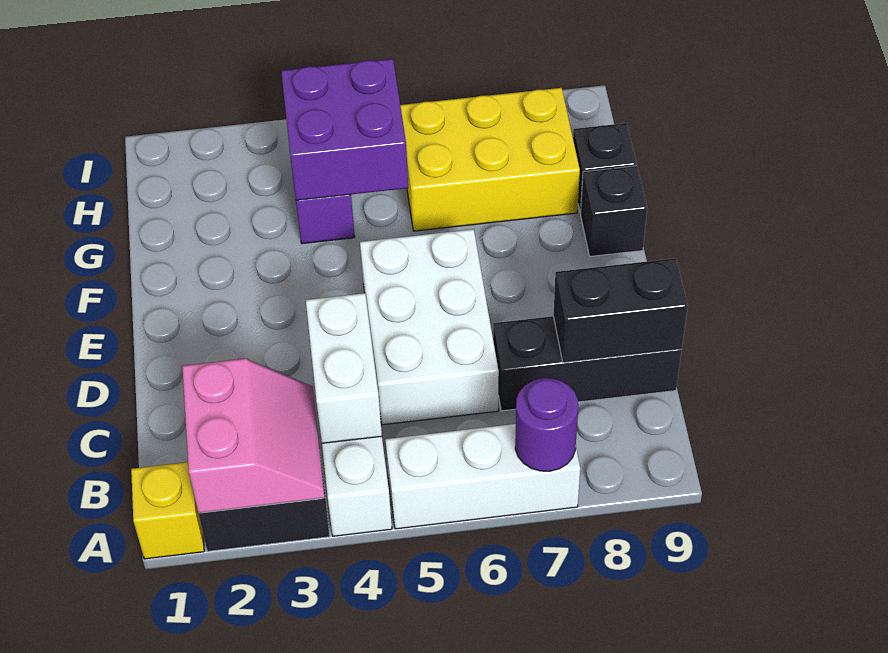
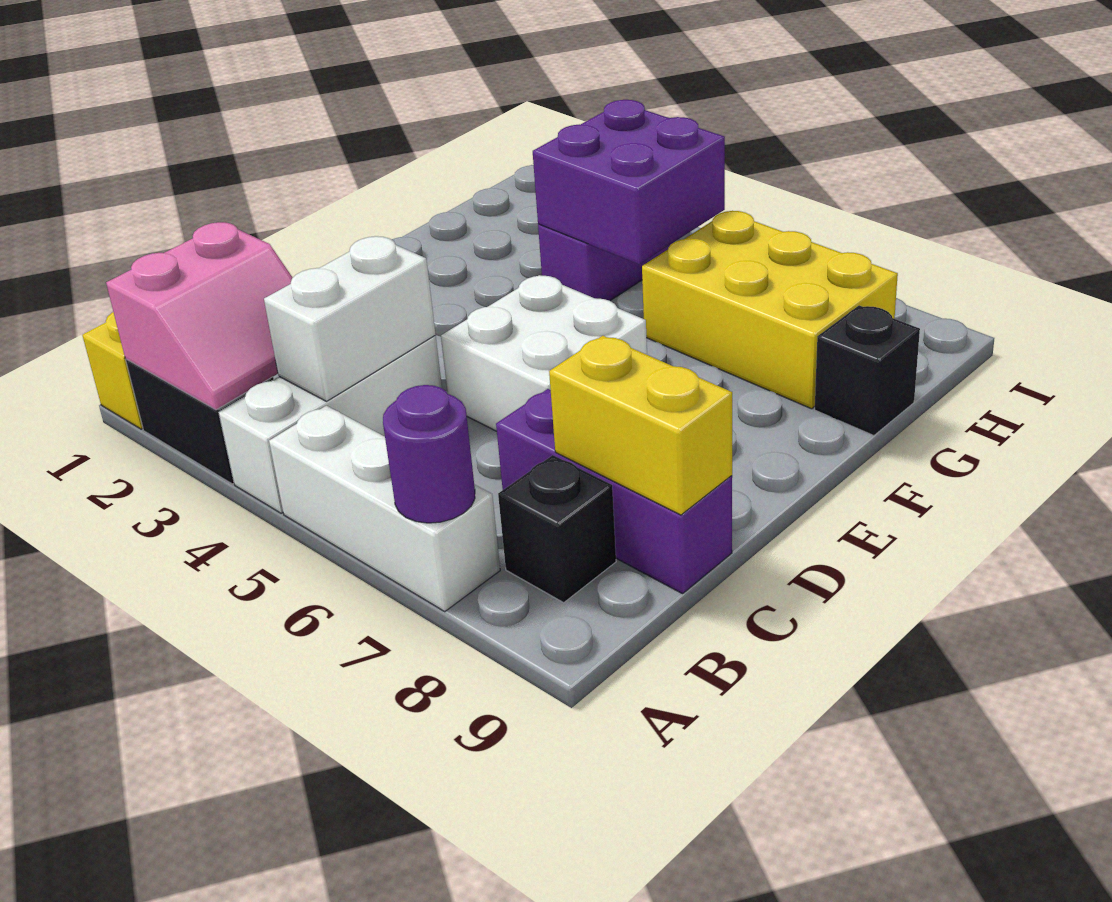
white brick C5:E6 level 1 -> white brick D5:E6 level 1
black brick C7:C9 level 1 -> purple brick C7:C9 level 1
black brick C8:C9 level 2 -> yellow brick C8:C9 level 2
black brick F9 level 1 -> black brick B8 level 1

